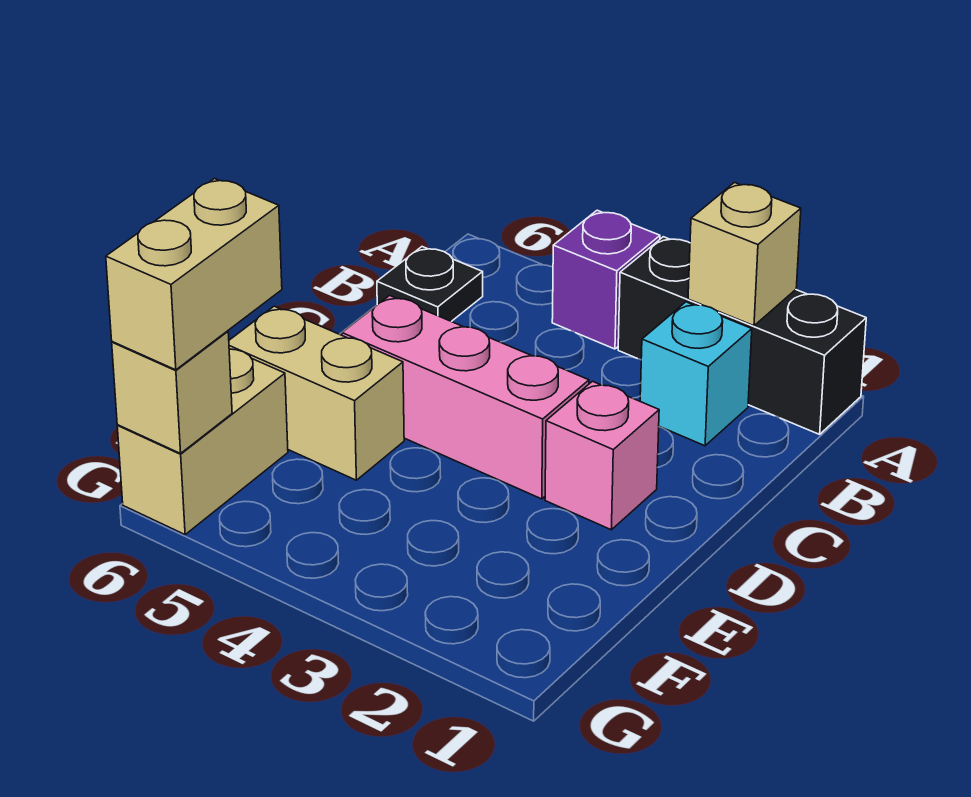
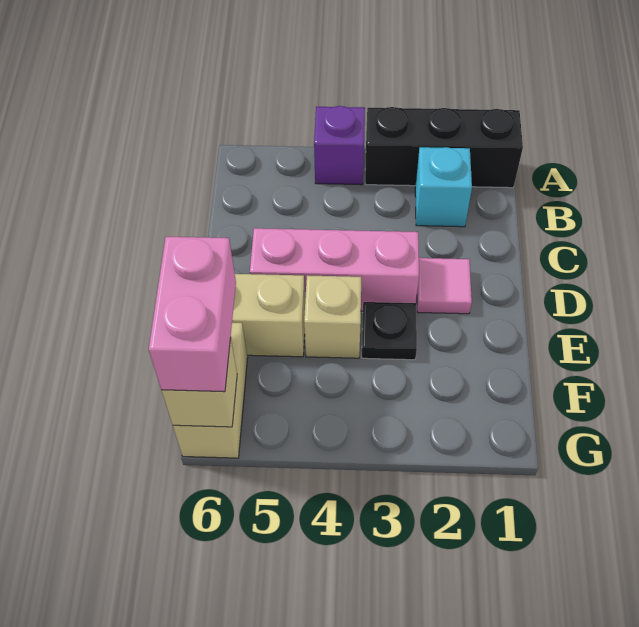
tan brick A2 level 2 -> tan brick E4 level 1
black plate B6 level 1 -> black plate E3 level 1
pink brick D2 level 1 -> pink tile D2 level 1
tan brick F6:G6 level 3 -> pink brick F6:G6 level 3

